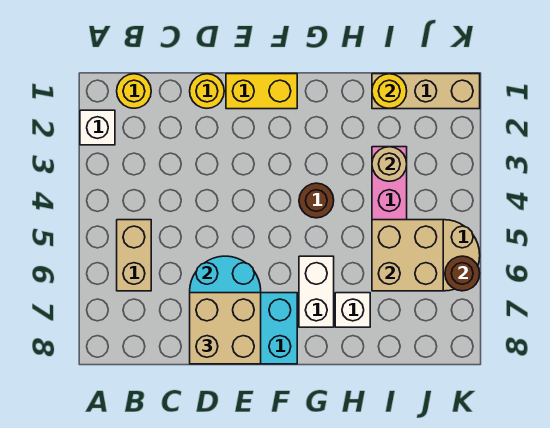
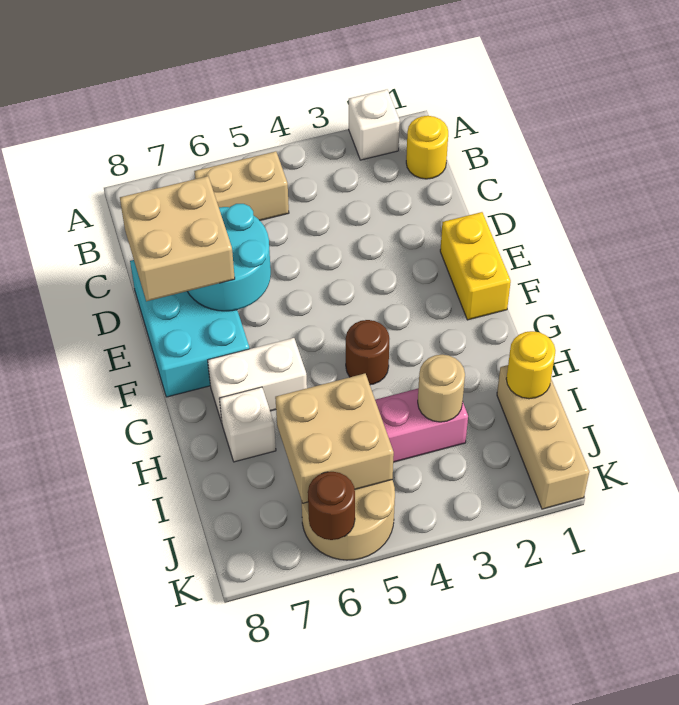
yellow round brick D1 level 1 -> none

